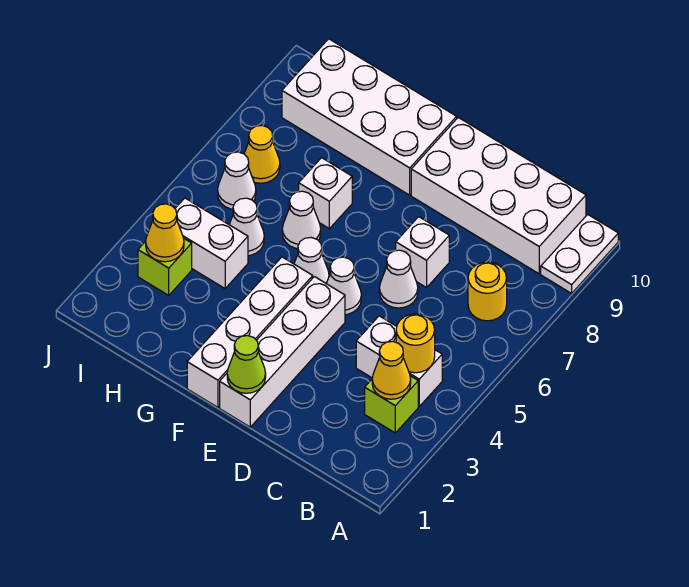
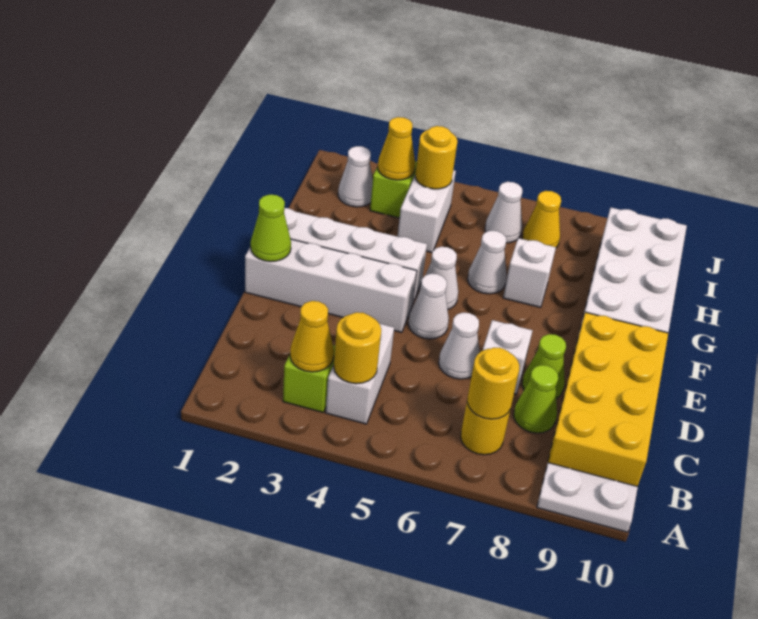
none -> yellow round brick B7 level 2
white brick B9:E10 level 1 -> yellow brick B9:E10 level 1
none -> lime cone C8 level 1
none -> lime cone D8 level 1
white cone H5 level 1 -> white cone I2 level 1
none -> yellow round brick I4 level 2

